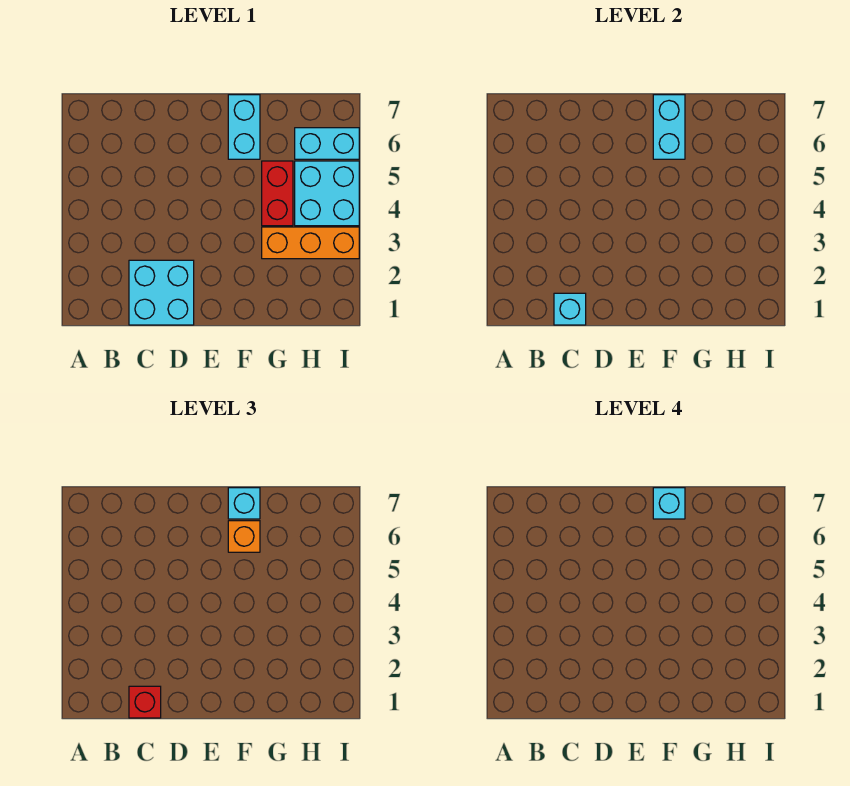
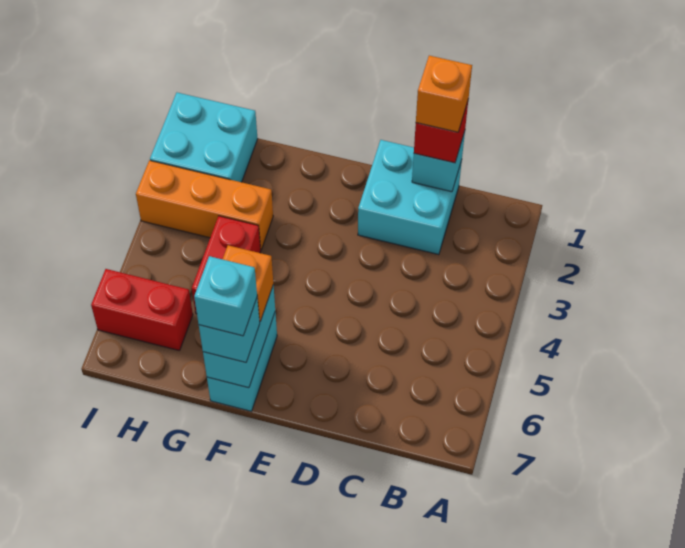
none -> orange brick C1 level 4
cyan brick H4:I5 level 1 -> cyan brick H1:I2 level 1
cyan brick H6:I6 level 1 -> red brick H6:I6 level 1

